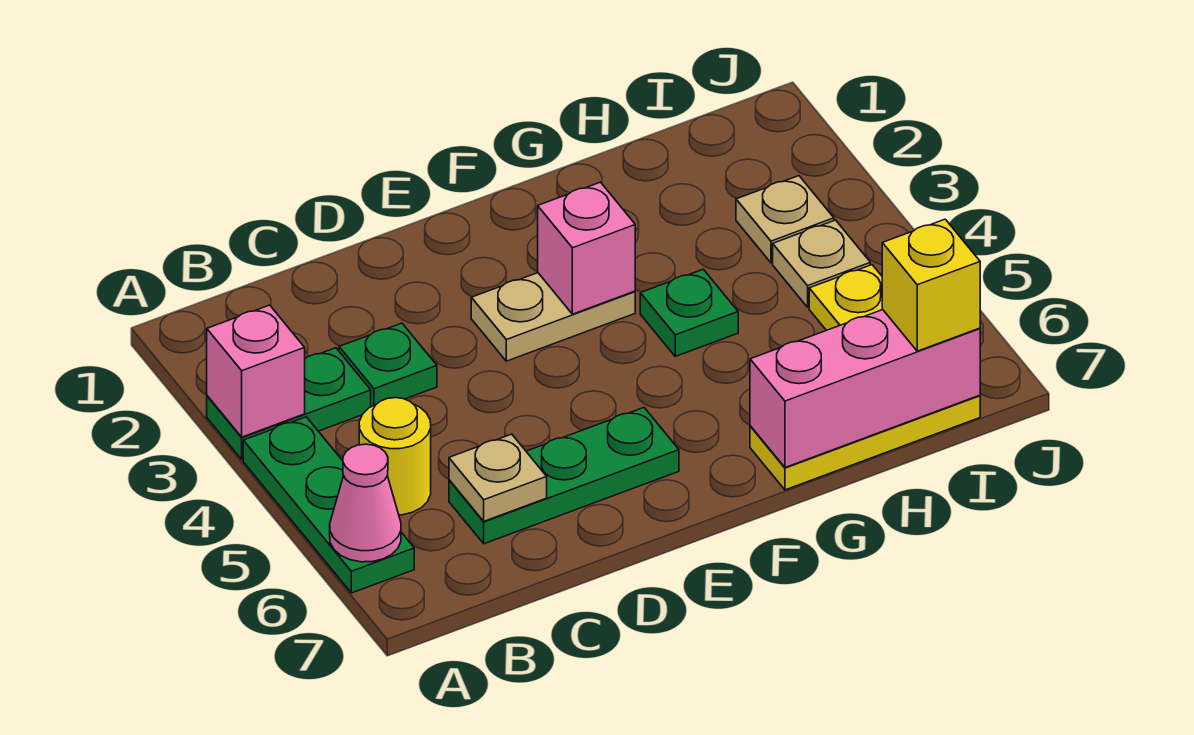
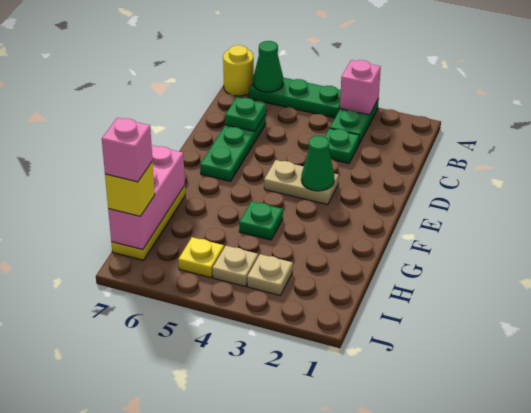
pink cone A6 level 2 -> green cone A6 level 2
yellow round brick B5 level 1 -> yellow round brick A7 level 1
tan plate C6 level 2 -> green plate C6 level 2
tan plate E3:F3 level 1 -> tan plate E3:E4 level 1
none -> green cone E3 level 2
pink brick F3 level 2 -> pink brick I7 level 4

